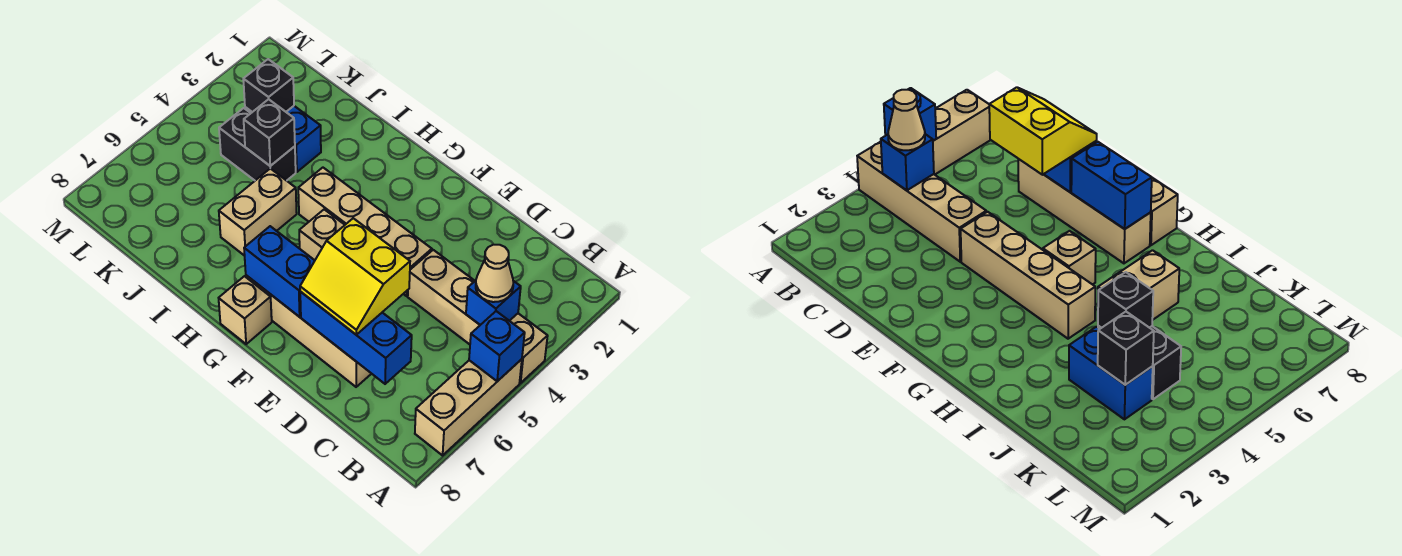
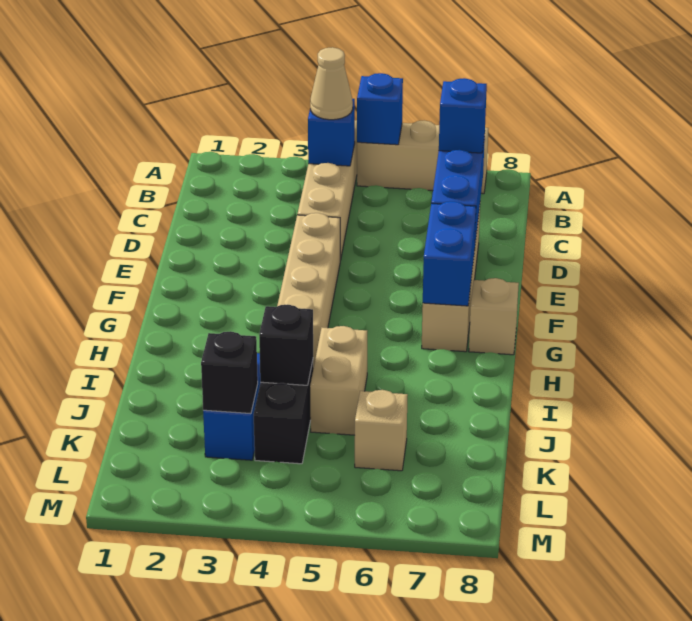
none -> blue brick C7 level 3
yellow slope D6:E7 level 3 top 6 -> none
tan brick G5 level 1 -> tan brick K6 level 1
tan brick I5:I6 level 1 -> tan brick I5:J5 level 1

